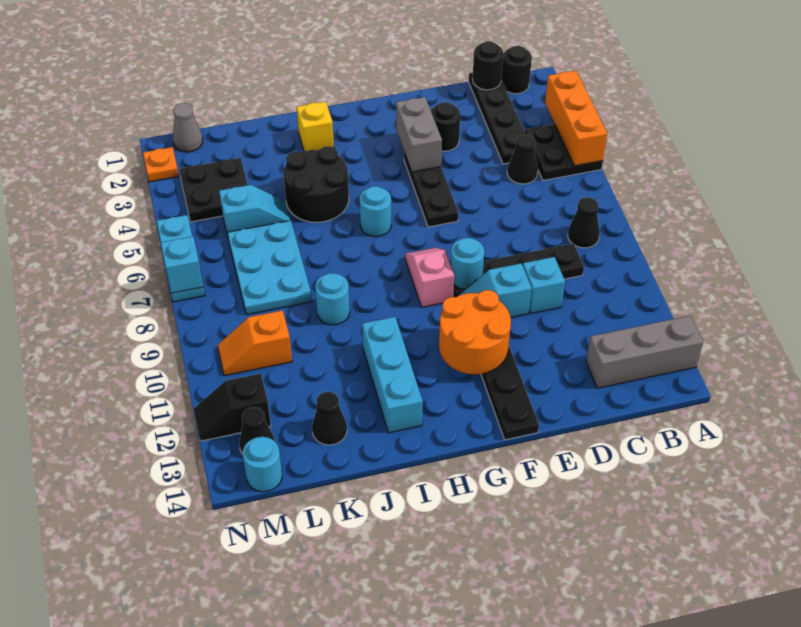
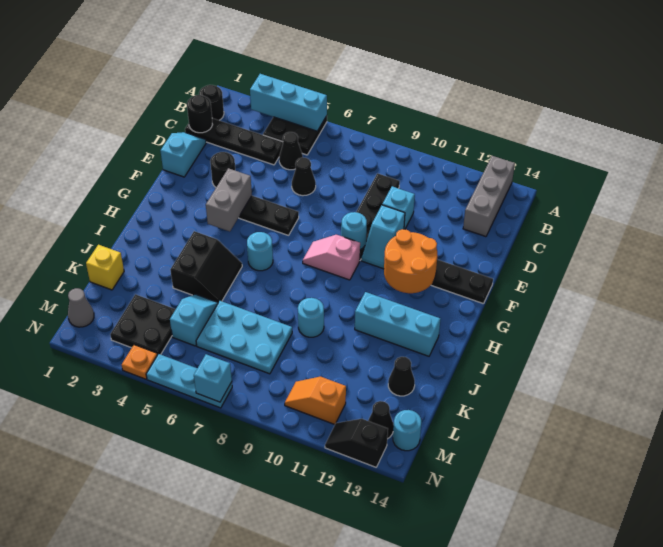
orange brick A3:A5 level 2 -> cyan brick A3:A5 level 2
black cone B8 level 1 -> black cone D6 level 1
none -> cyan slope D1:E1 level 1 top E
grey brick F3:F4 level 2 -> grey brick F4:G4 level 2
yellow brick I2 level 1 -> yellow brick K1 level 1
black round brick I4:J5 level 1 -> black slope I4:J5 level 1 top 4
orange slope L10:M10 level 1 top L -> orange slope M10:M11 level 1 top 11
black slope M12:N12 level 1 top M -> black slope N12:N13 level 1 top 13
orange plate N2 level 1 -> orange plate N4 level 1

